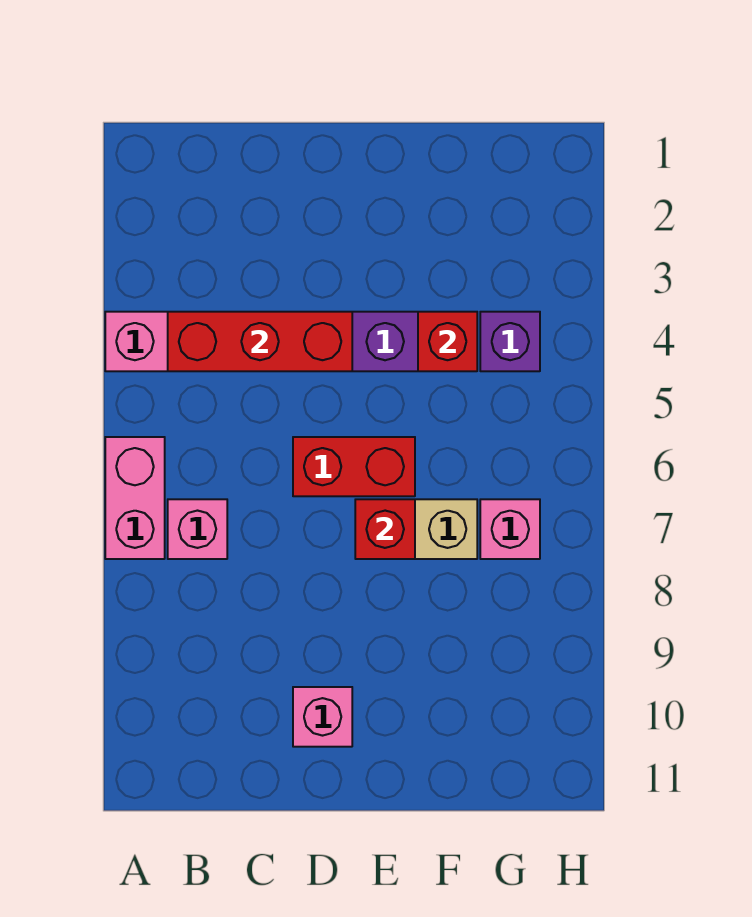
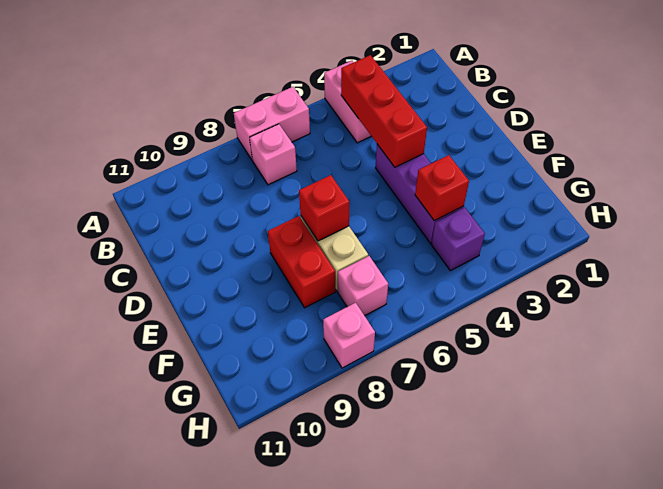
red brick D6:E6 level 1 -> red brick E8:F8 level 1
pink brick D10 level 1 -> pink brick H8 level 1

